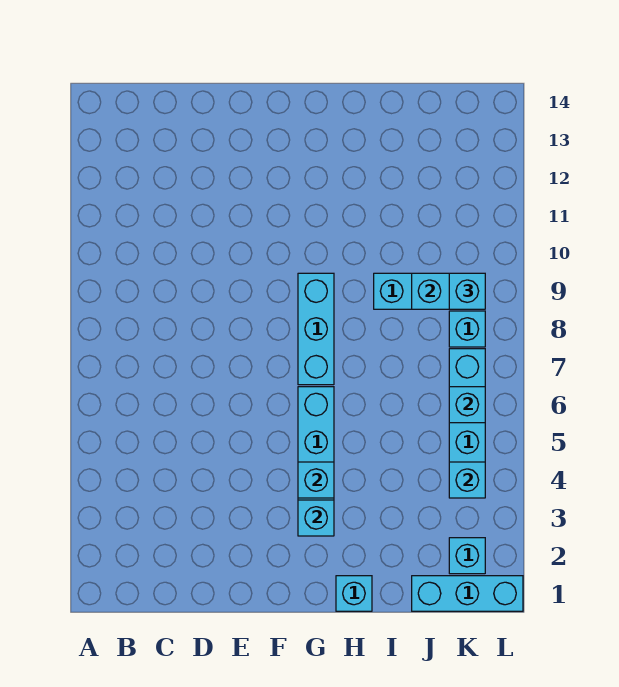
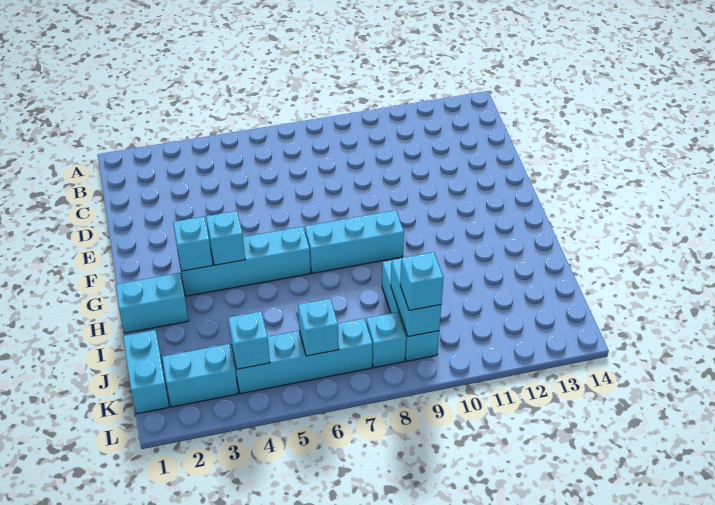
cyan brick H1 level 1 -> cyan brick H1:H2 level 1
cyan brick J1:L1 level 1 -> cyan brick J1:K1 level 1
cyan brick K2 level 1 -> cyan brick K2:K3 level 1

